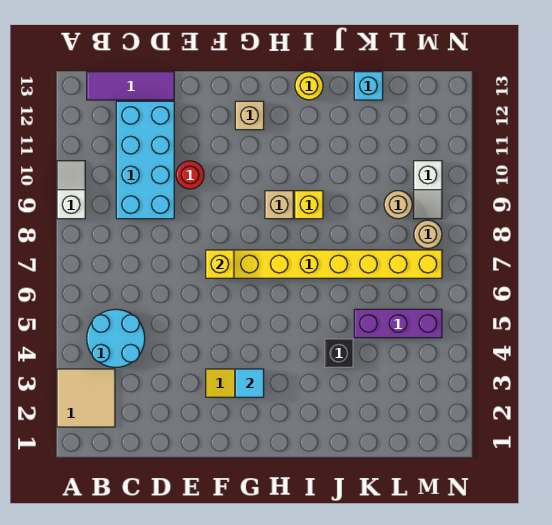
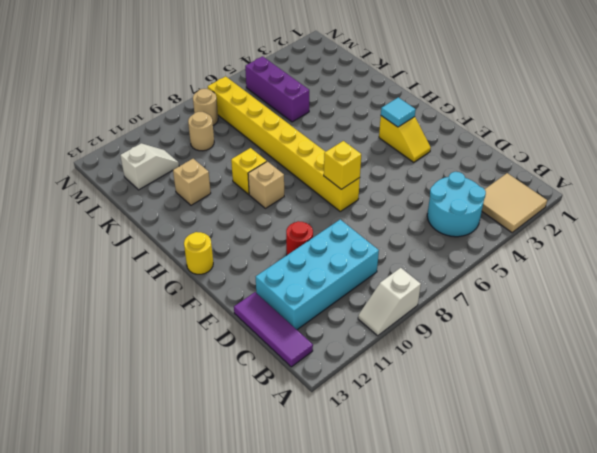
tan brick G12 level 1 -> tan brick J11 level 1
yellow round brick I13 level 1 -> yellow round brick G13 level 1
black brick J4 level 1 -> none
cyan brick K13 level 1 -> none
white slope M9:M10 level 1 top 10 -> white slope L11:L12 level 1 top 12

